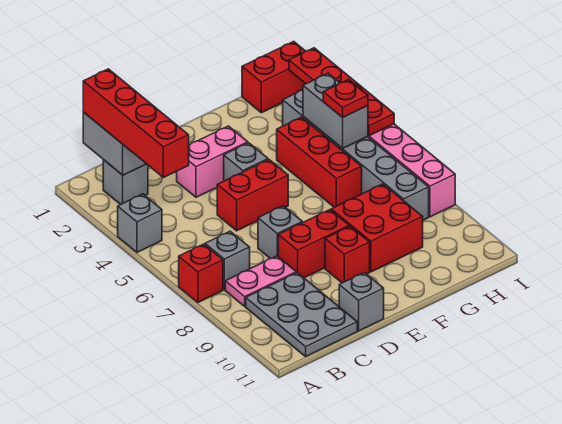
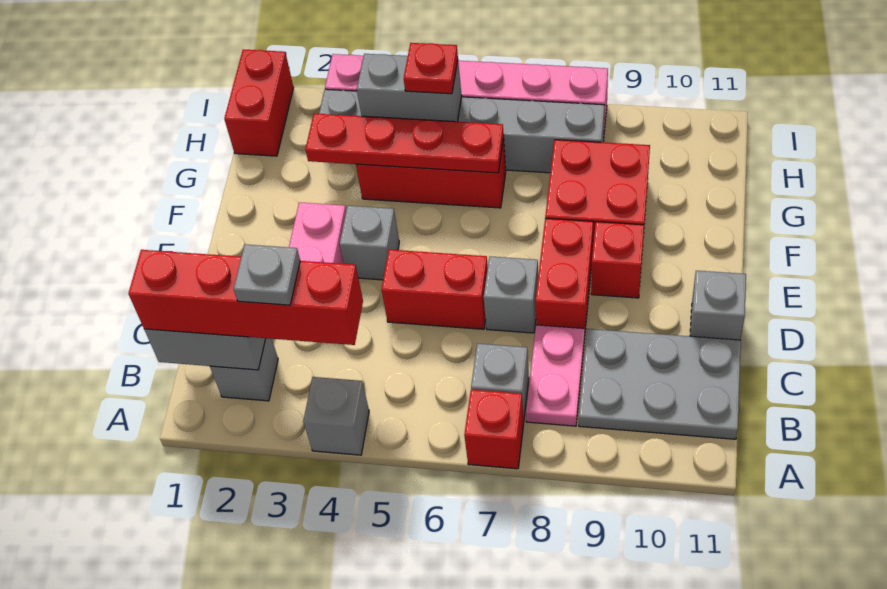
none -> grey plate B3 level 4
red brick D5:E5 level 1 -> red brick D5:D6 level 1
red plate I2:I5 level 2 -> red plate G3:G6 level 2

